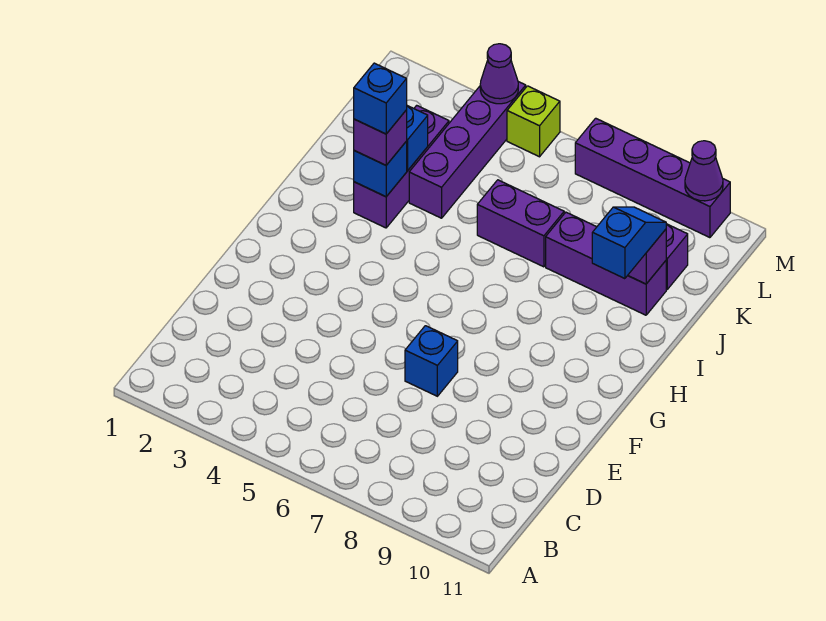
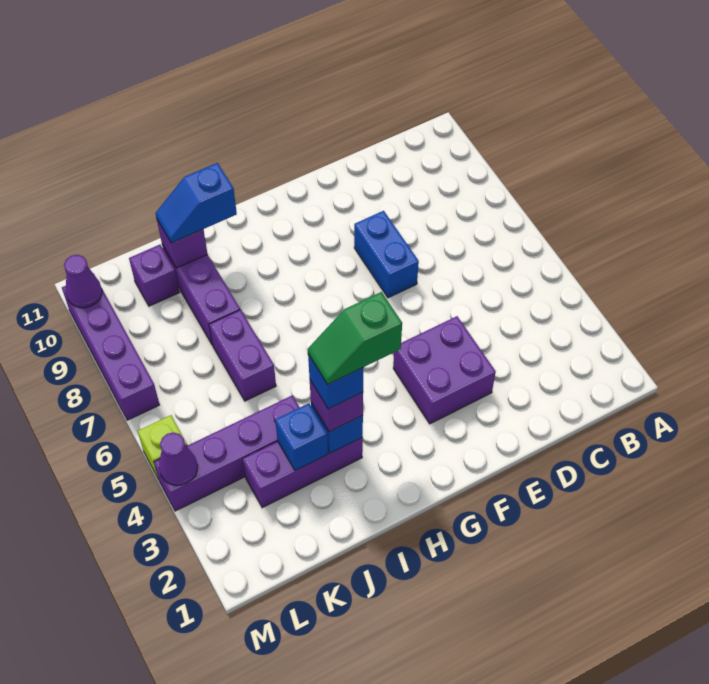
none -> purple brick E3:F4 level 1
blue brick E7 level 1 -> blue brick E7:E8 level 1
none -> green slope H3:I3 level 5 top H

